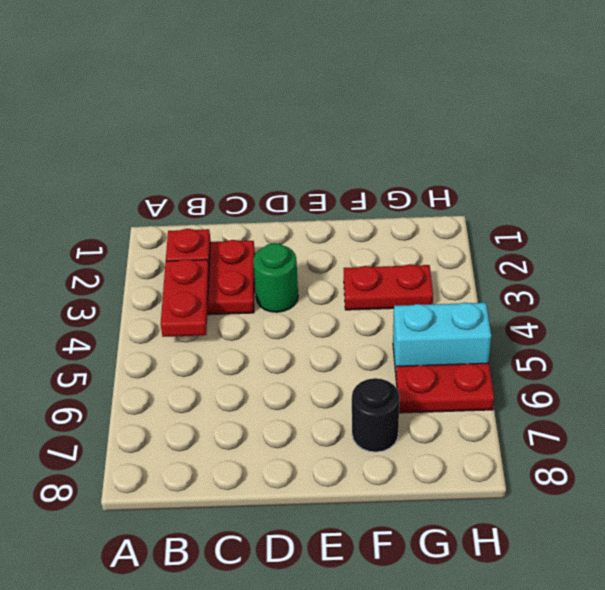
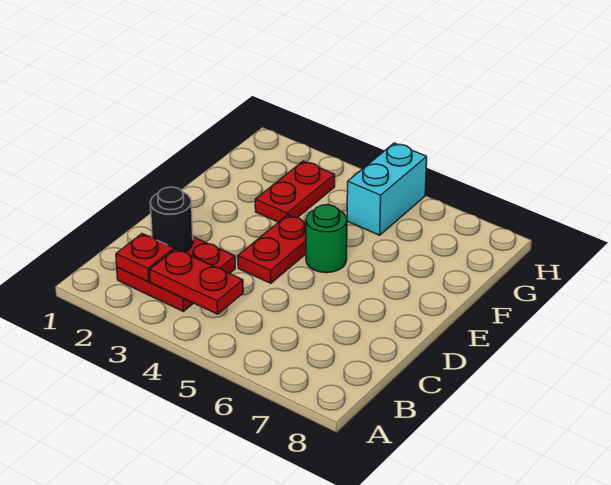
green round brick D3 level 1 -> green round brick E5 level 1
black round brick F7 level 1 -> black round brick C2 level 2
red plate G6:H6 level 1 -> red plate D4:E4 level 1

